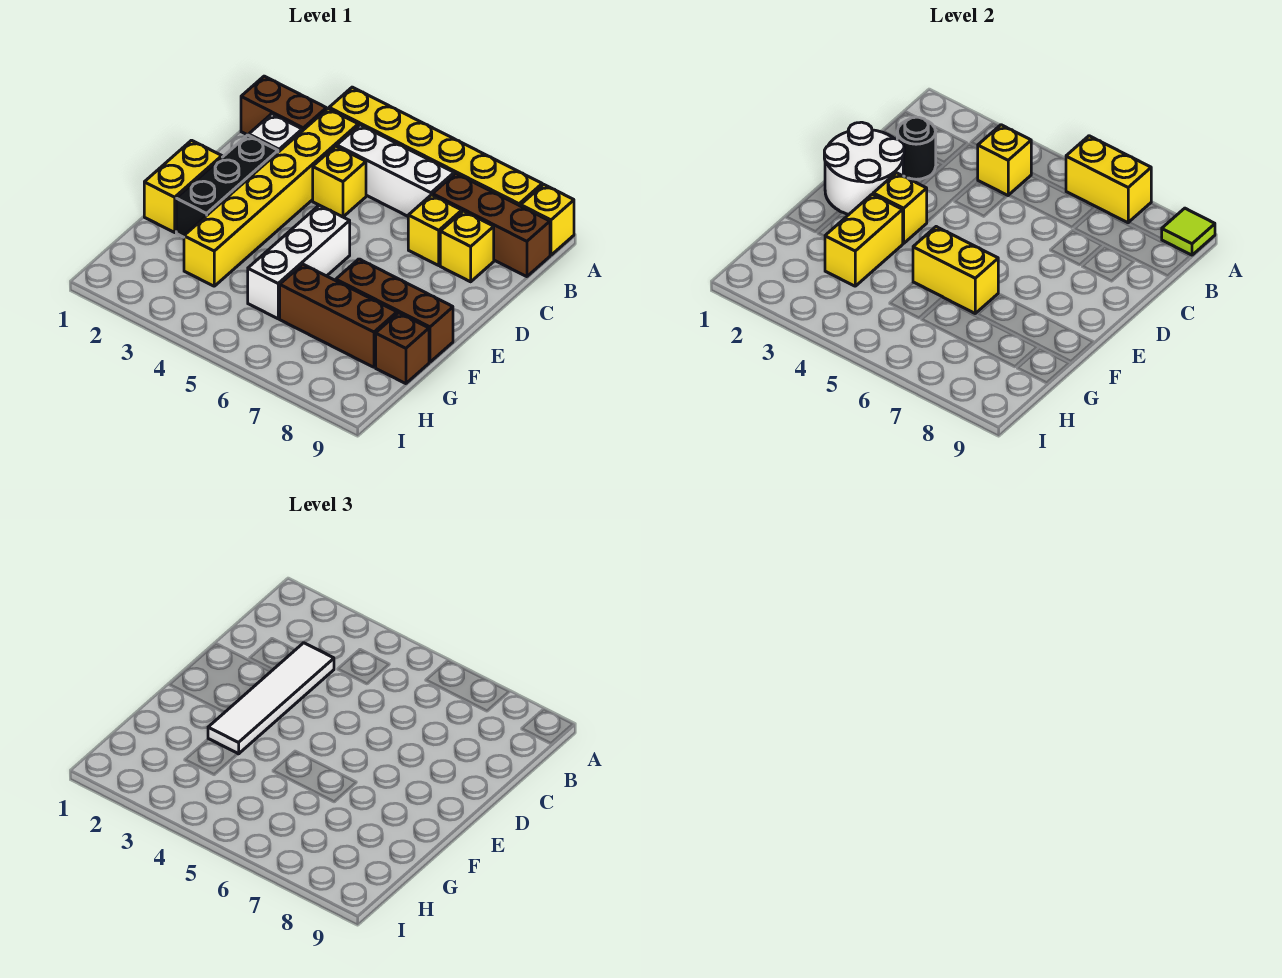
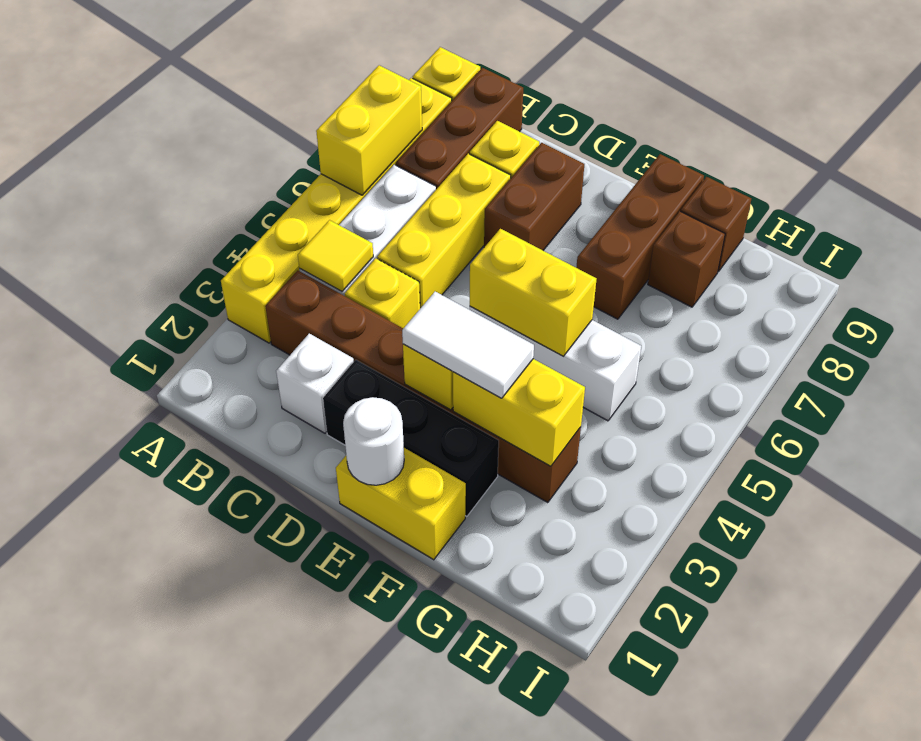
lime tile A9 level 2 -> none
brown brick B1:B2 level 1 -> brown brick D7:D8 level 1
yellow brick B3:G3 level 1 -> brown brick B3:G3 level 1
yellow brick B4 level 2 -> yellow tile B4 level 2
black round brick C2 level 2 -> none
white tile C3:F3 level 3 -> white tile E3:F3 level 3
yellow brick C7 level 1 -> yellow brick C5:C7 level 1
white round brick D1:E2 level 2 -> white round brick E1 level 2
yellow brick F5:F6 level 2 -> yellow brick E5:F5 level 2
brown brick G6:G8 level 1 -> brown brick G8 level 1

